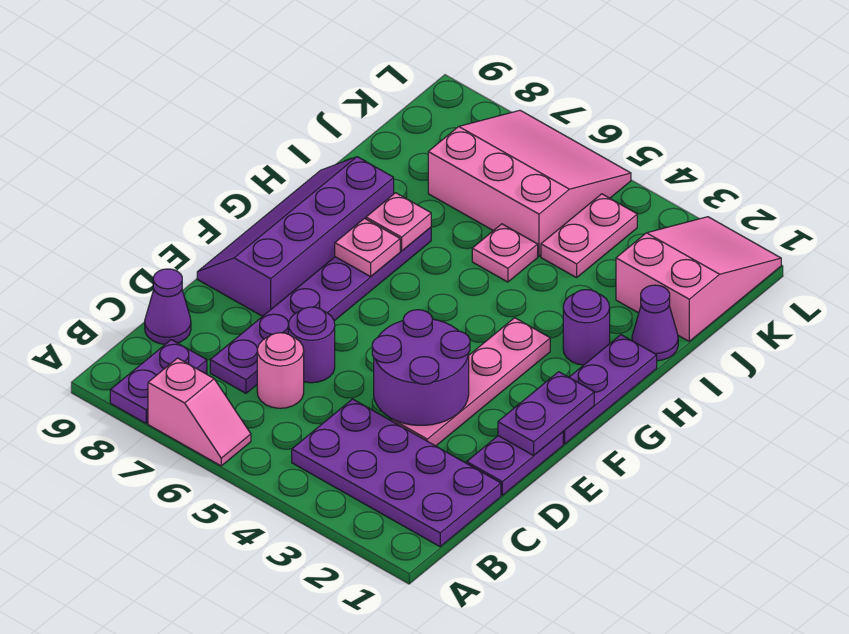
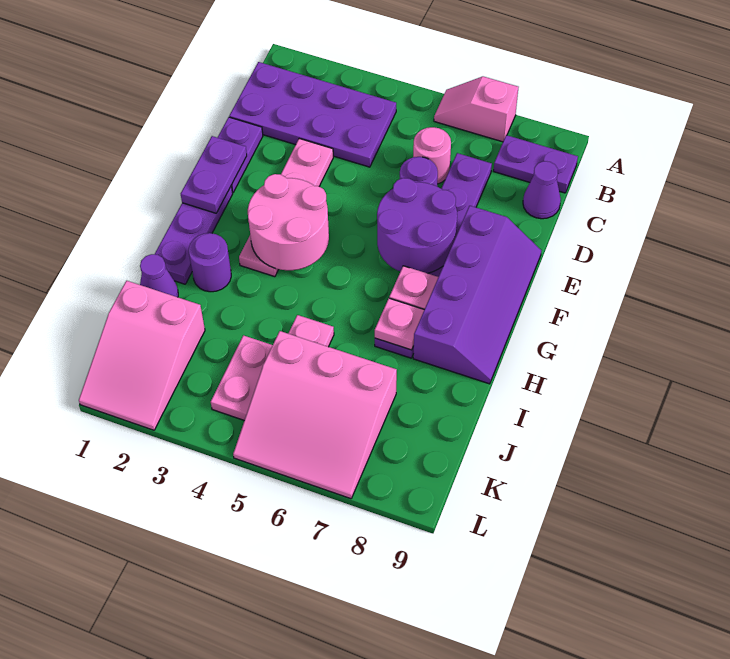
purple plate A8:B8 level 1 -> purple plate B8:B9 level 1
purple round brick D3:E4 level 2 -> purple round brick E6:F7 level 2
none -> pink round brick F3:G4 level 2

